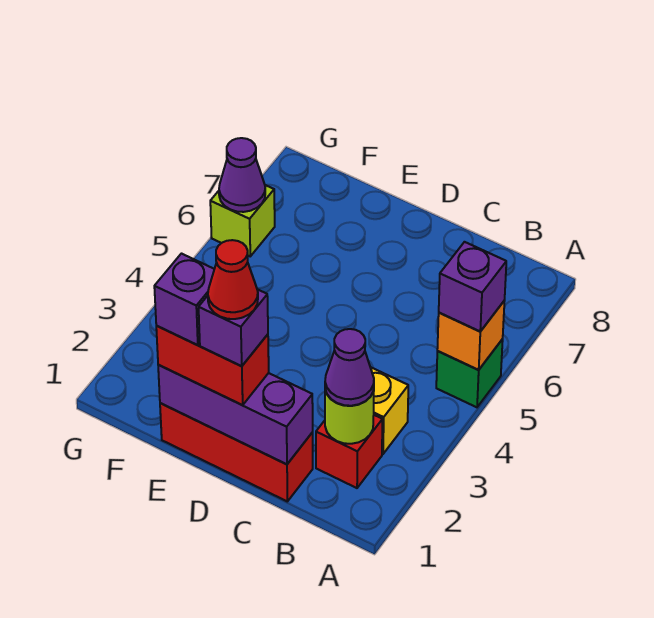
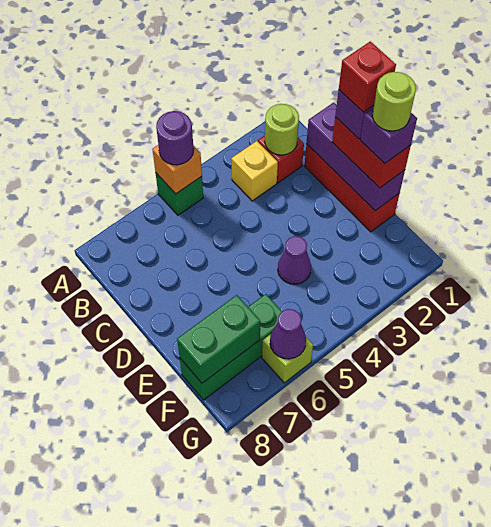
purple brick A5 level 3 -> purple round brick A5 level 3
purple cone B2 level 3 -> purple cone E4 level 1
red cone D1 level 5 -> red brick D1 level 5
none -> lime round brick E1 level 5
none -> green brick F6:F8 level 1
none -> green brick F7:F8 level 2

